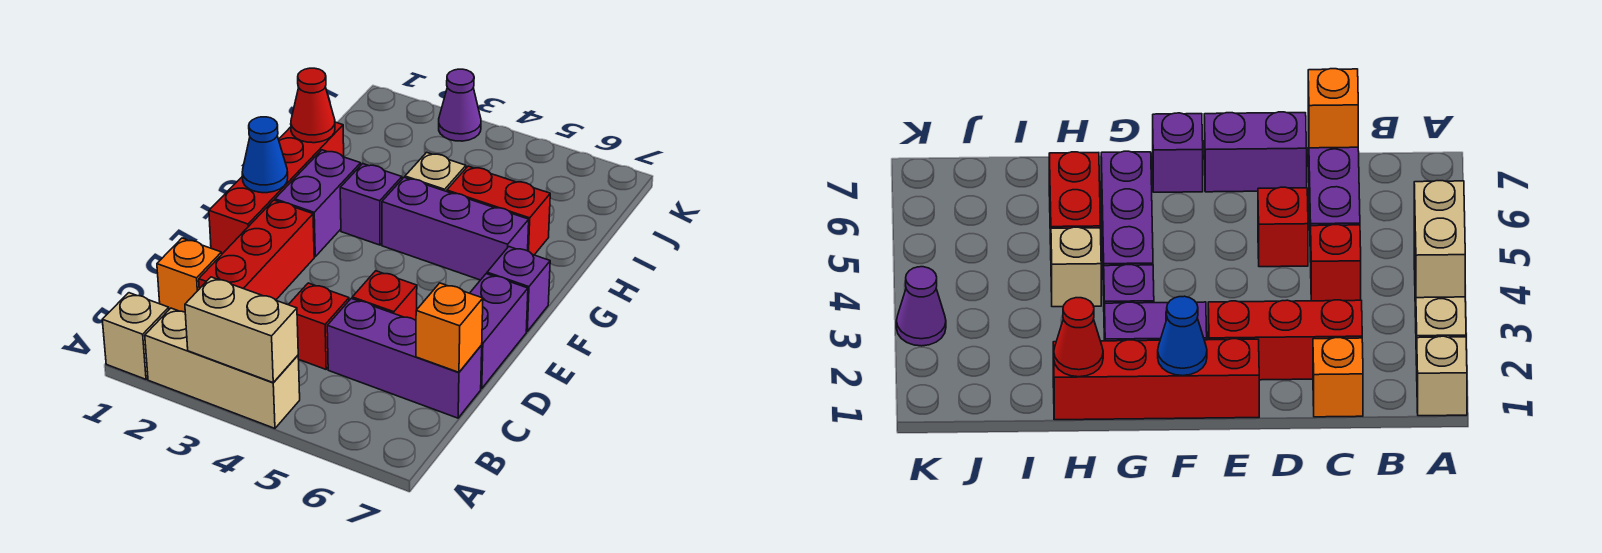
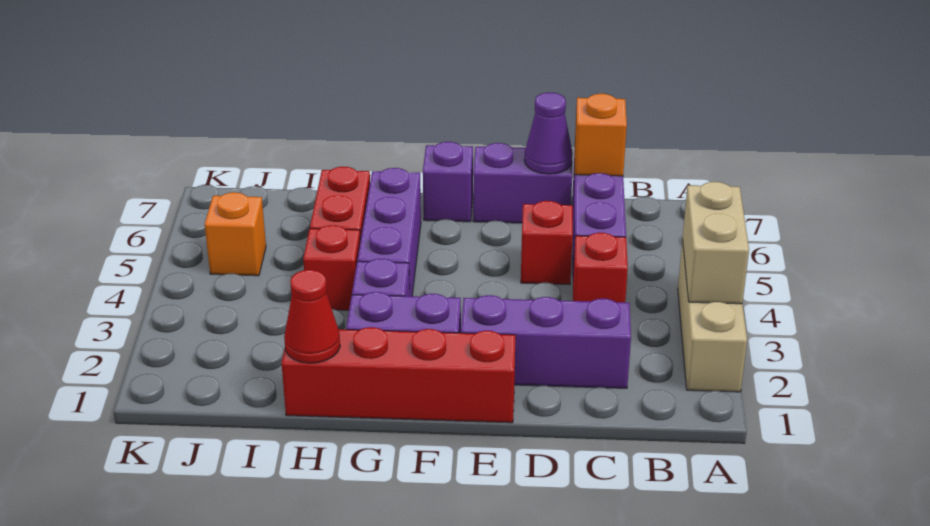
tan brick A1 level 1 -> none
orange brick C1 level 1 -> orange brick J5 level 1
red brick C2:E2 level 1 -> purple brick C2:E2 level 1
blue cone F1 level 2 -> none
tan brick H4 level 1 -> red brick H4 level 1
purple cone K3 level 1 -> purple cone D7 level 2

